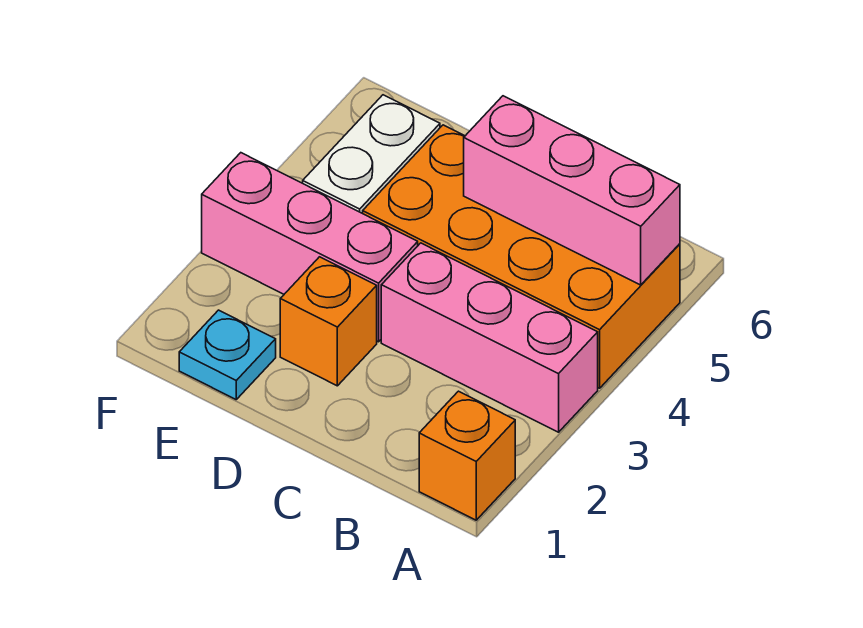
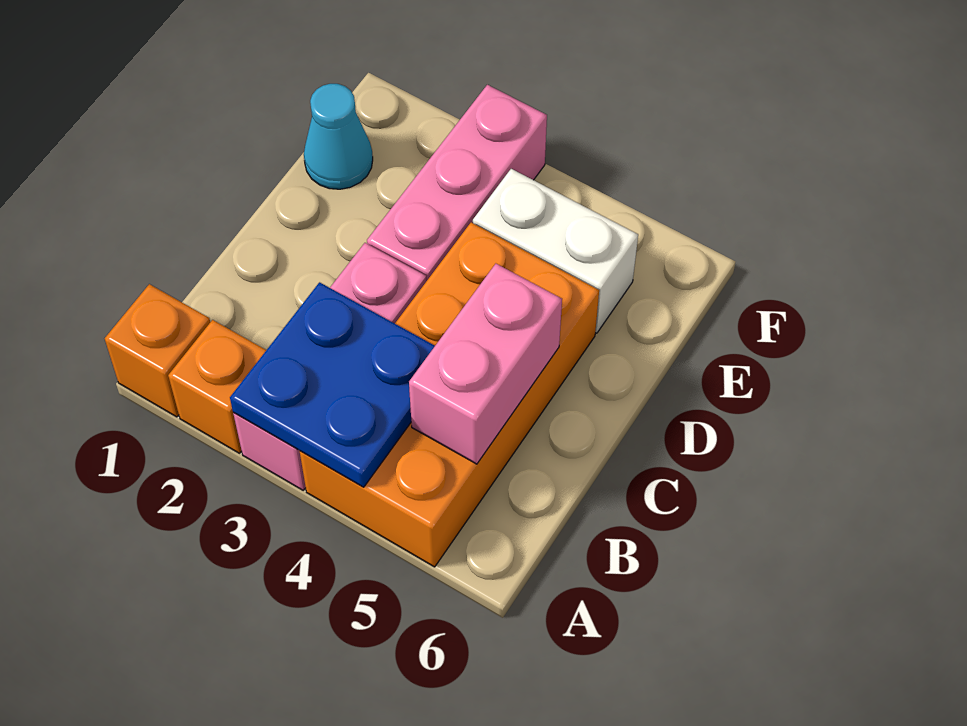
none -> blue plate A3:B4 level 2
pink brick A5:C5 level 2 -> pink brick B5:C5 level 2
orange brick D2 level 1 -> orange brick A2 level 1
cyan plate E1 level 1 -> cyan cone E1 level 1

